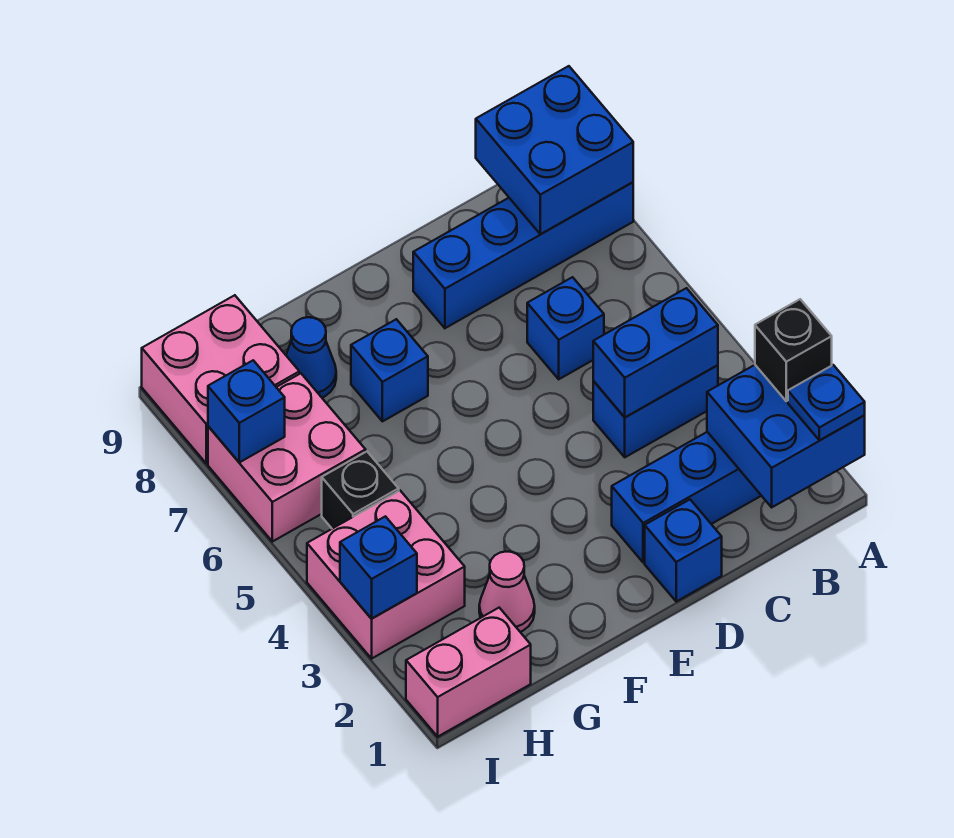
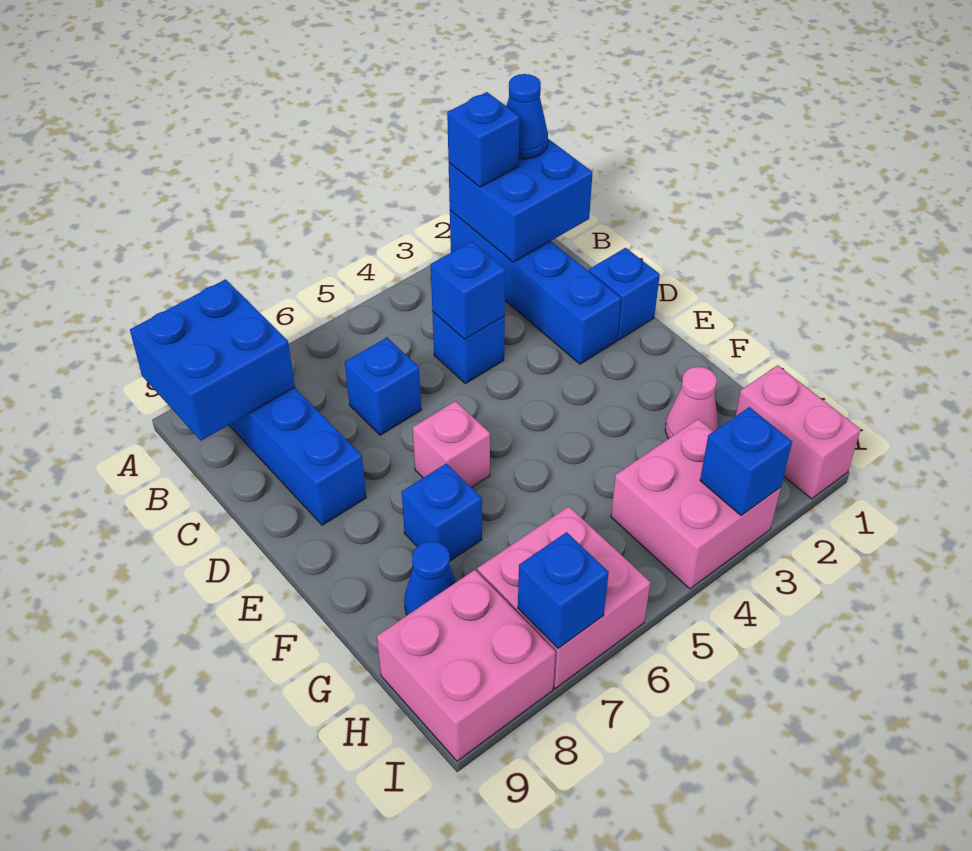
blue plate A1 level 3 -> blue cone A1 level 3
black brick A2 level 3 -> blue brick A2 level 3
blue brick B4:C4 level 1 -> blue brick C4 level 1
blue brick B4:C4 level 2 -> blue brick C4 level 2
none -> pink brick E6 level 1
black brick H5 level 1 -> none

